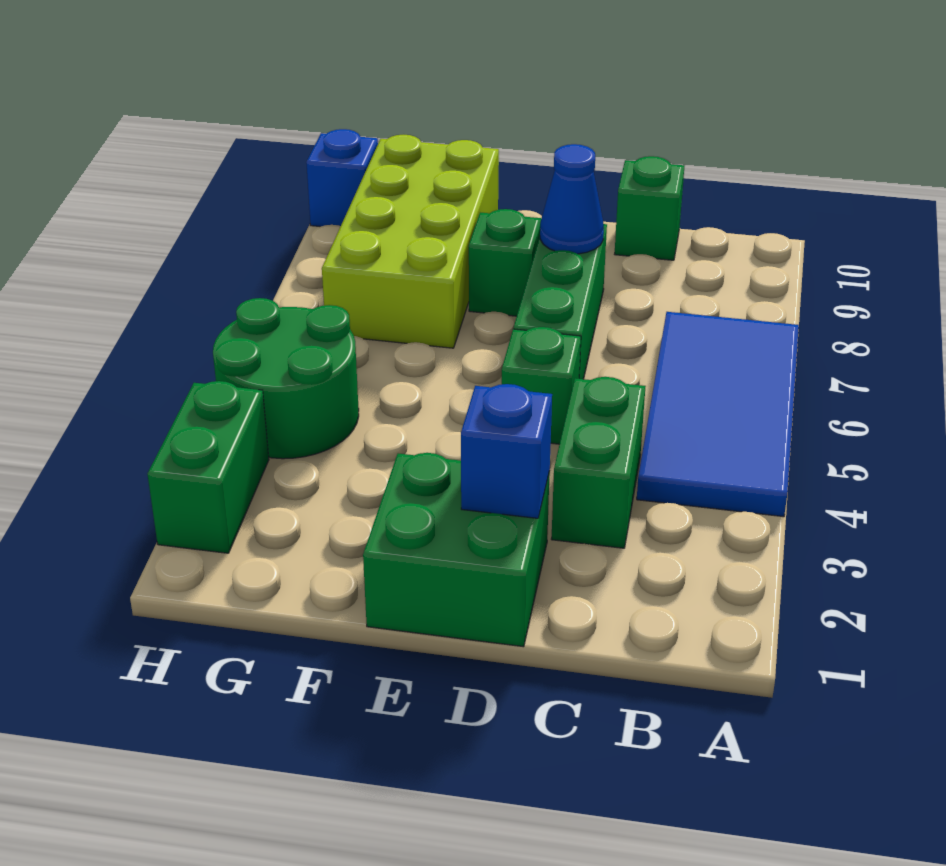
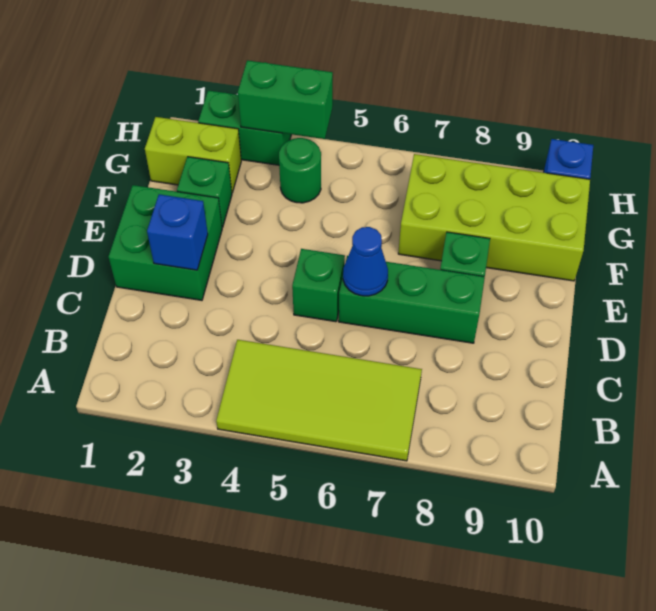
blue tile A4:B7 level 1 -> lime tile A4:B7 level 1
green brick C3:C4 level 1 -> green brick H3:H4 level 2
green brick C10 level 1 -> green brick F2 level 1
blue cone D8 level 2 -> blue cone D6 level 2
none -> lime brick G1:G2 level 1
green round brick G4:H5 level 1 -> green round brick G4 level 1

